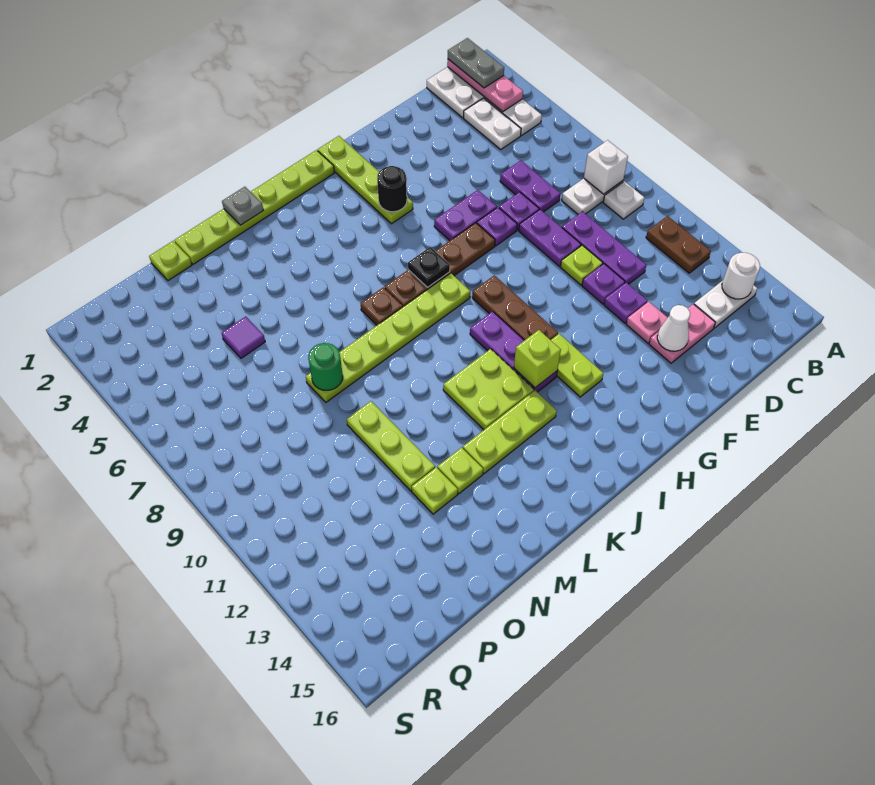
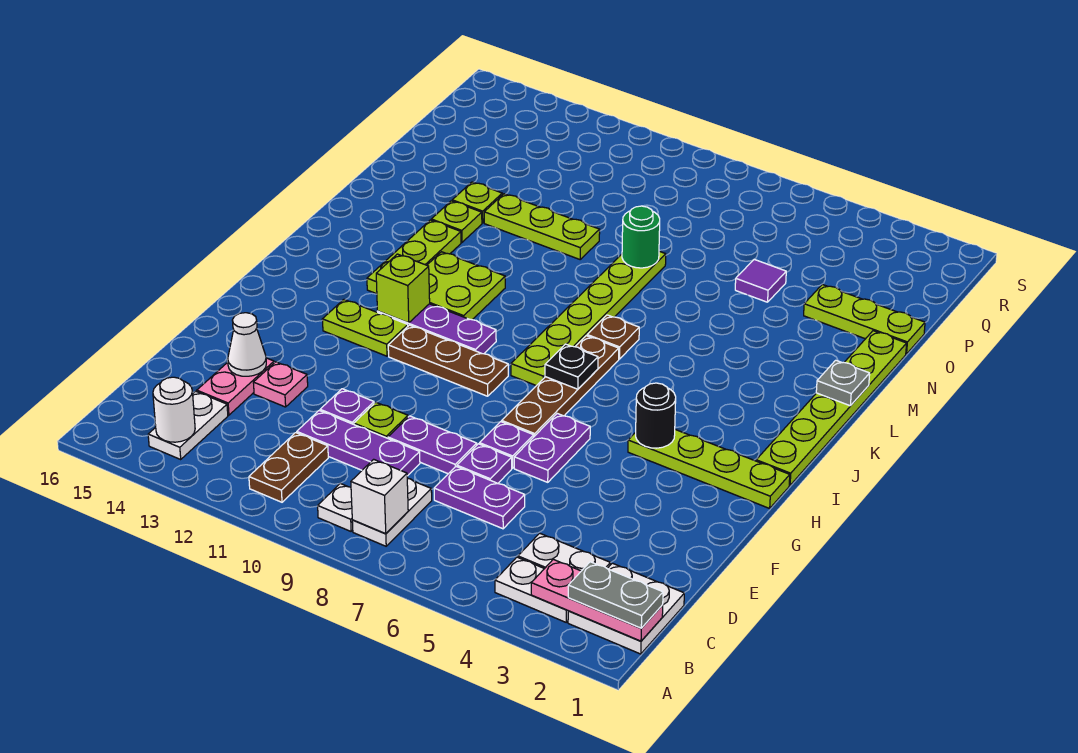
brown plate B11:B12 level 1 -> brown plate B11:C11 level 1
purple plate E12 level 1 -> none
lime plate O1 level 1 -> lime plate O1:O3 level 1

